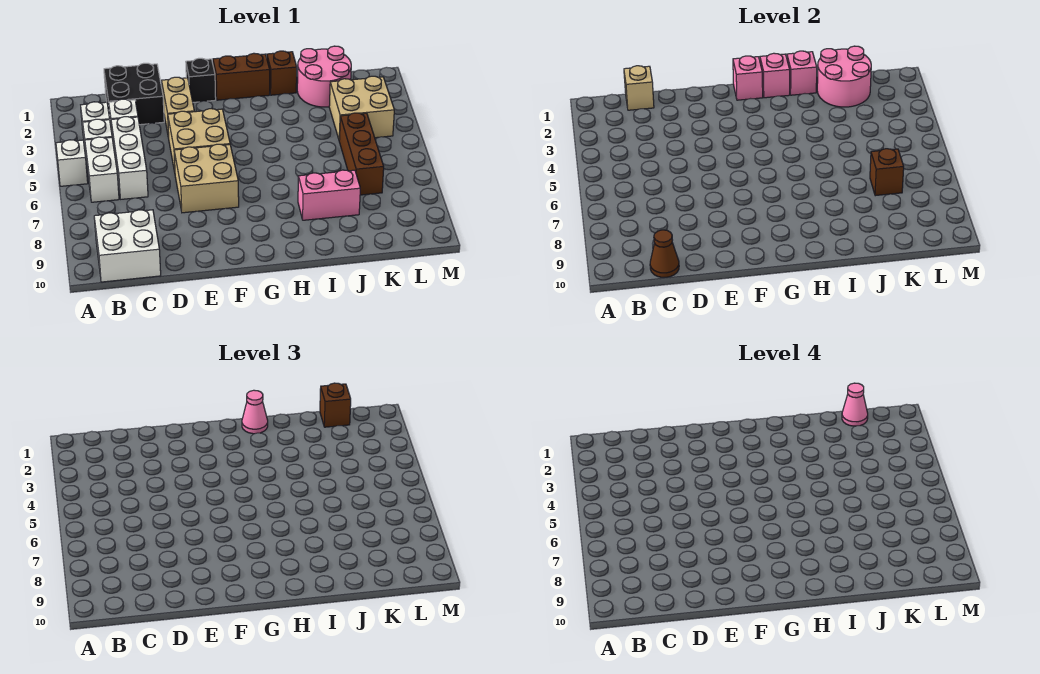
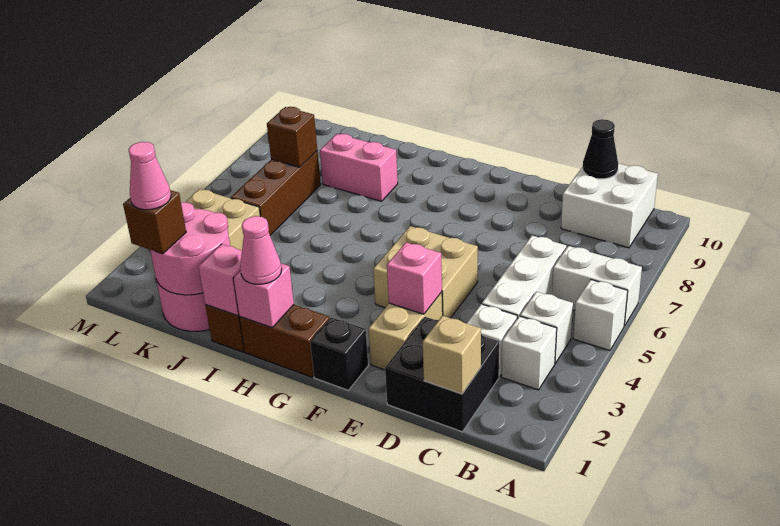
white brick B5:B6 level 1 -> white brick A6:B6 level 1
brown cone C10 level 2 -> black cone C10 level 2
tan brick E6:F7 level 1 -> none
pink brick G1 level 2 -> pink brick E3 level 2

